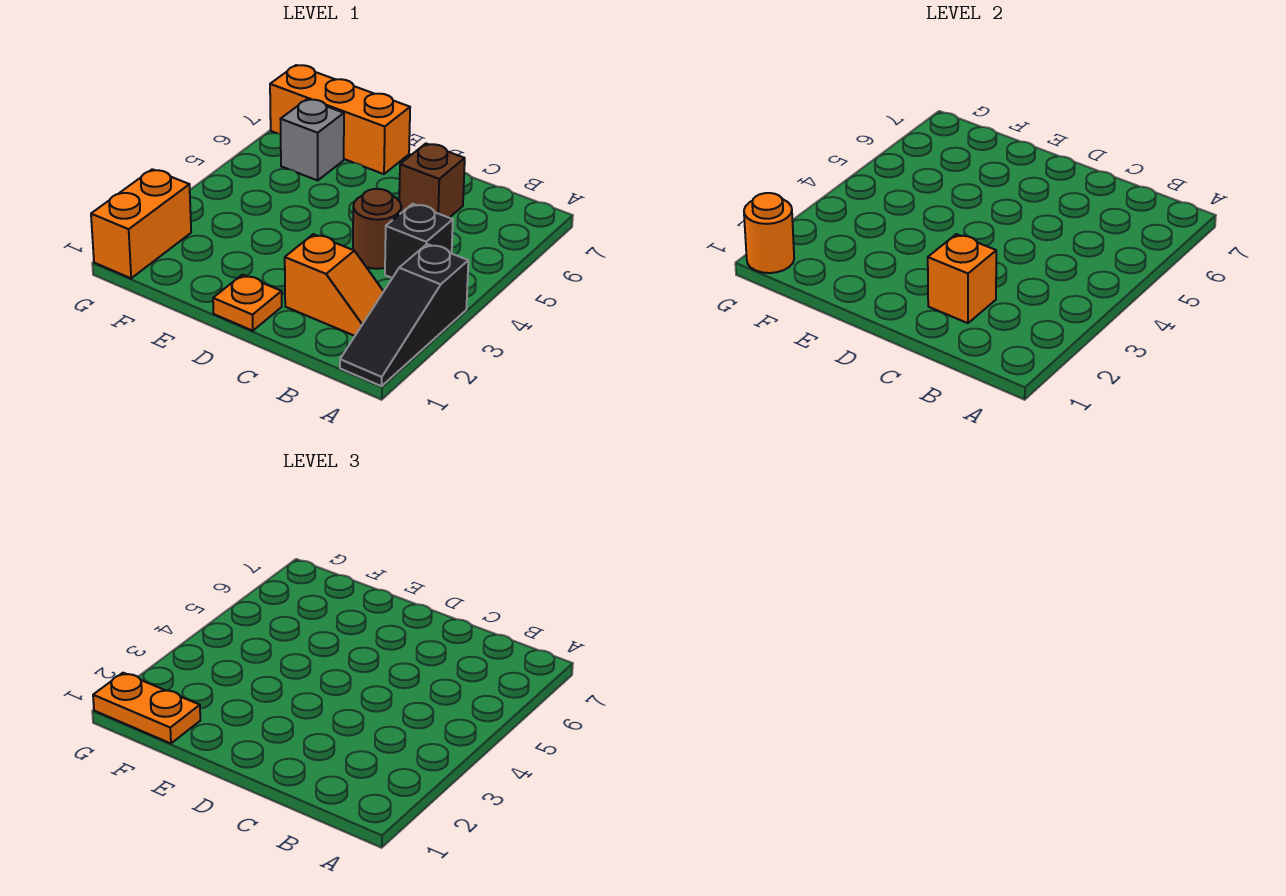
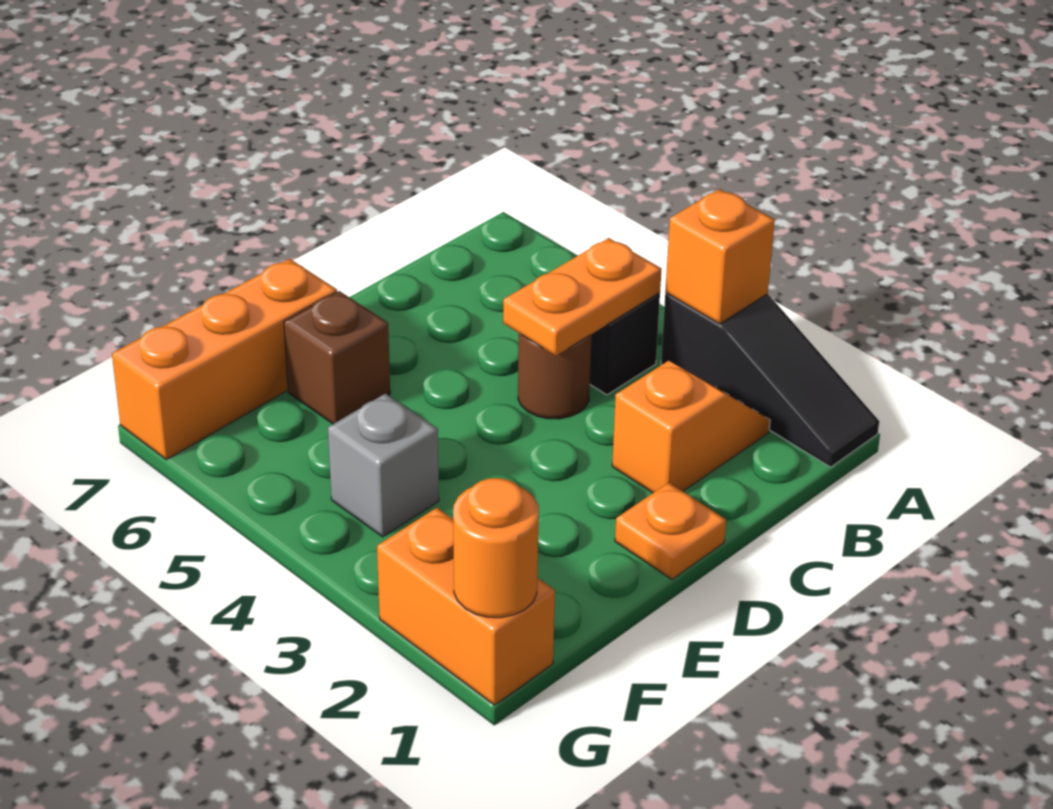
orange brick C2 level 2 -> orange brick A3 level 2
brown brick C6 level 1 -> brown brick E6 level 1
orange plate F1:G1 level 3 -> orange plate B4:C4 level 2
grey brick F6 level 1 -> grey brick F4 level 1

